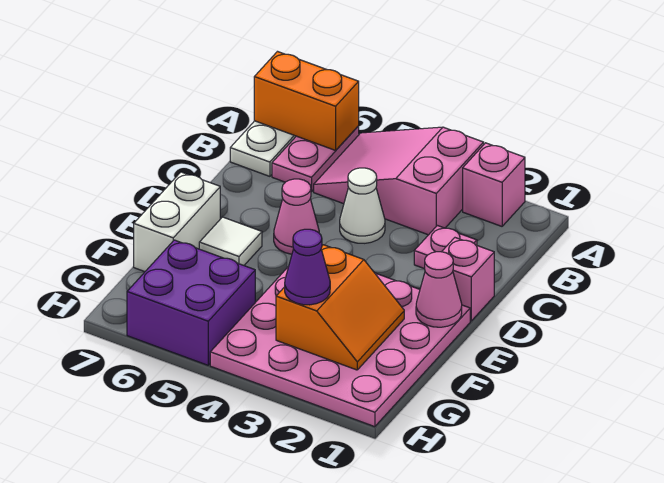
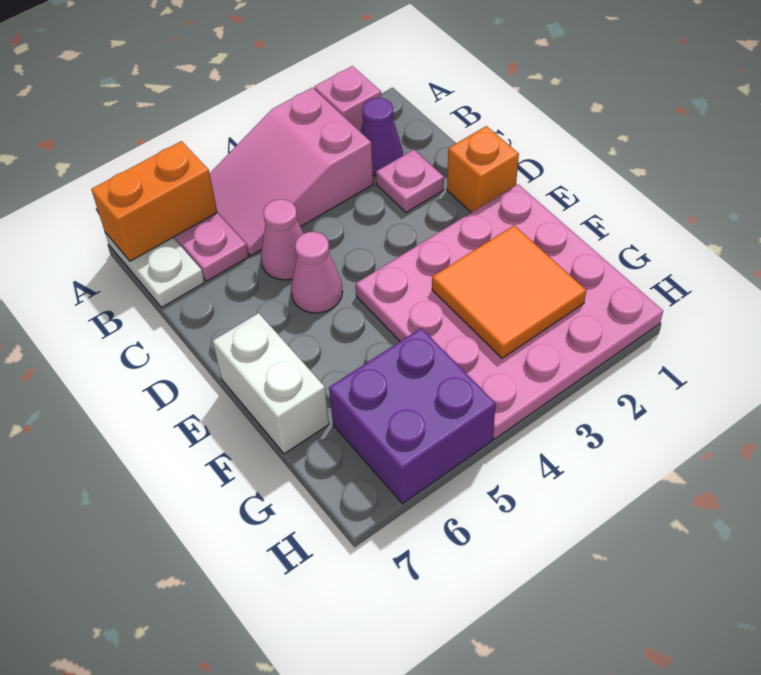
white cone C4 level 1 -> none
pink brick D1 level 1 -> orange brick D1 level 1
pink cone E1 level 2 -> pink cone C5 level 1
white tile E6 level 1 -> none
orange slope F2:G3 level 2 top 3 -> orange tile F2:G3 level 2
purple cone G3 level 3 -> purple cone B2 level 1

